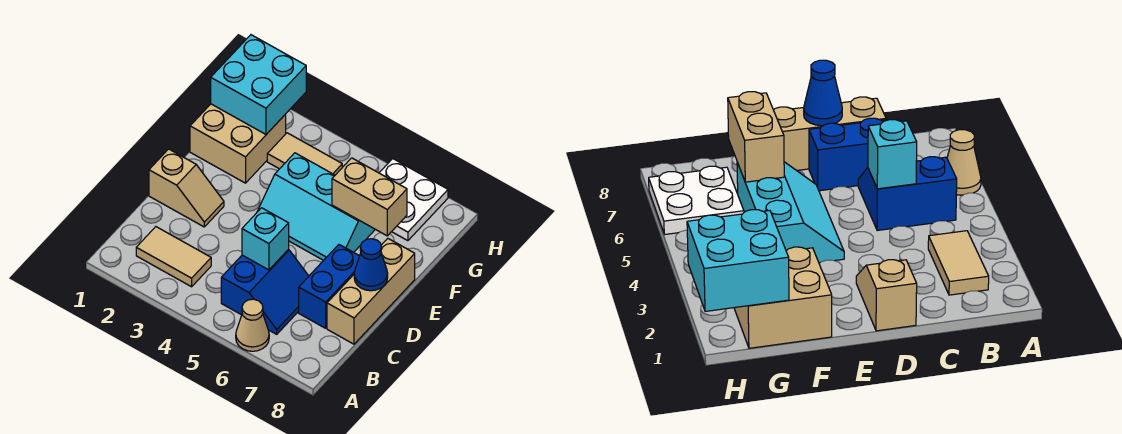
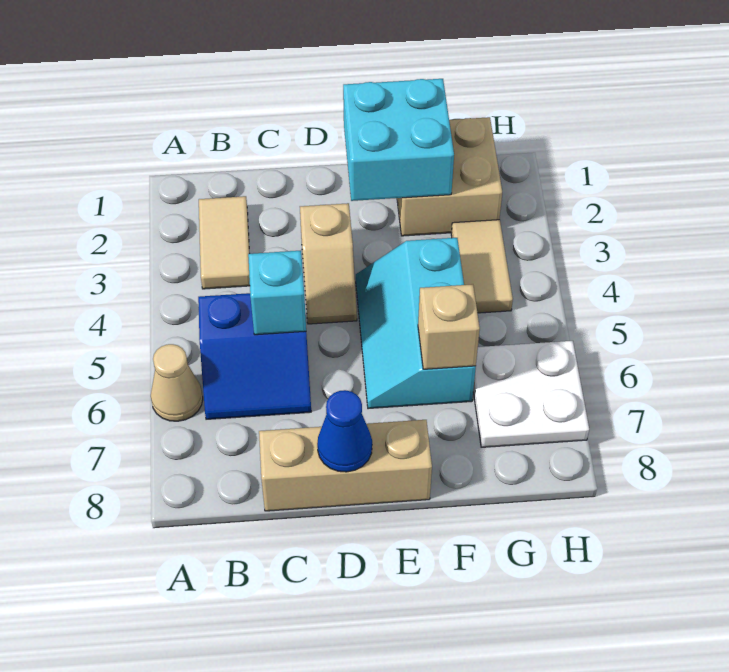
blue brick C7:D7 level 1 -> none
tan slope D1:D2 level 1 top 1 -> tan slope D3:D4 level 1 top 3
tan brick F6:F7 level 2 -> tan brick F6 level 2
cyan brick G1:H2 level 2 -> cyan brick E1:F2 level 2

